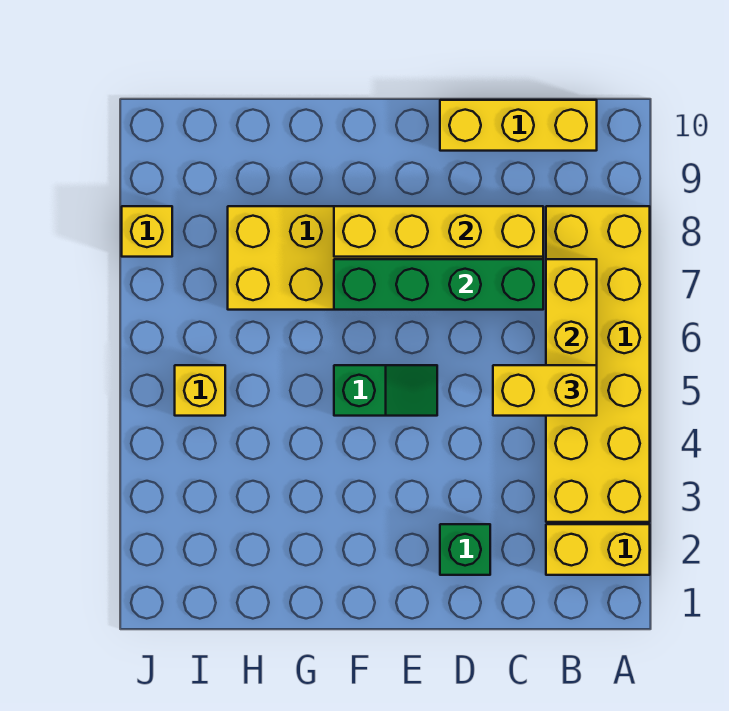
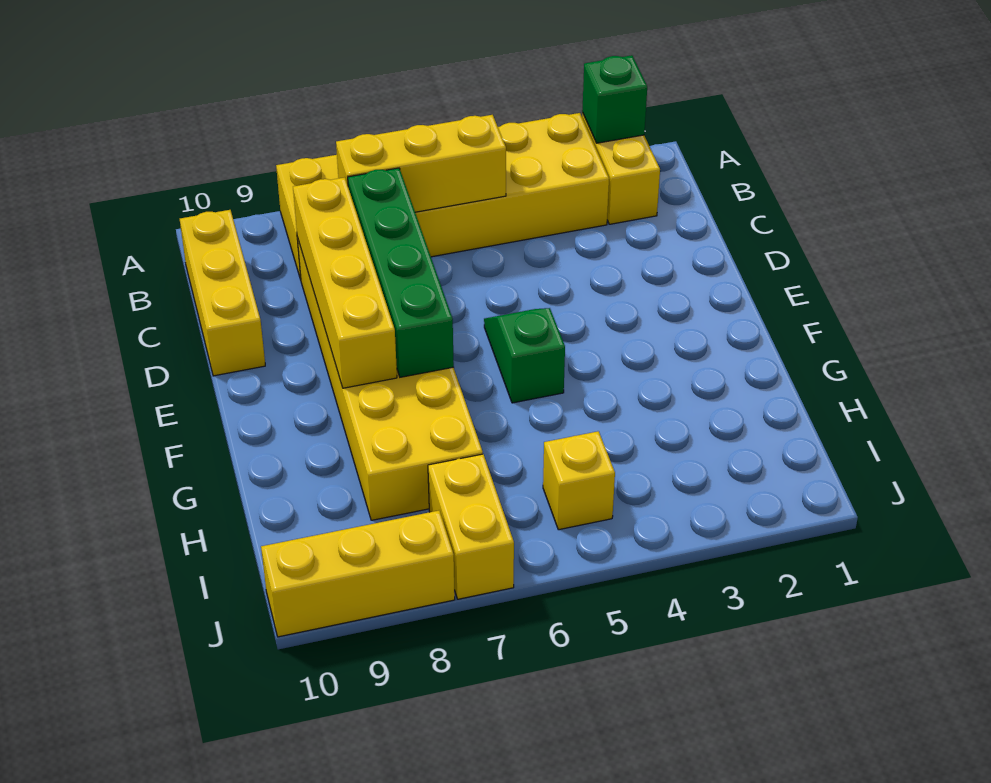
yellow brick B5:C5 level 3 -> yellow brick I7:J7 level 1
green brick D2 level 1 -> green brick A2 level 2
yellow brick J8 level 1 -> yellow brick J8:J10 level 1

